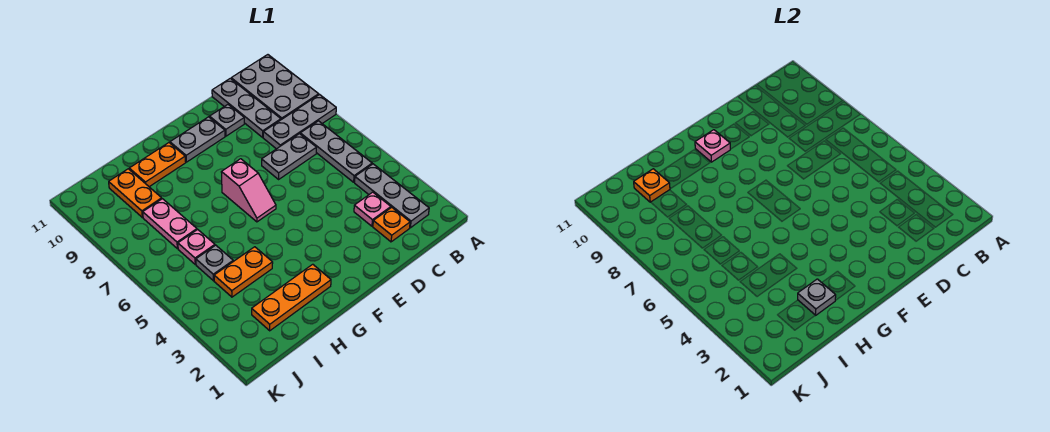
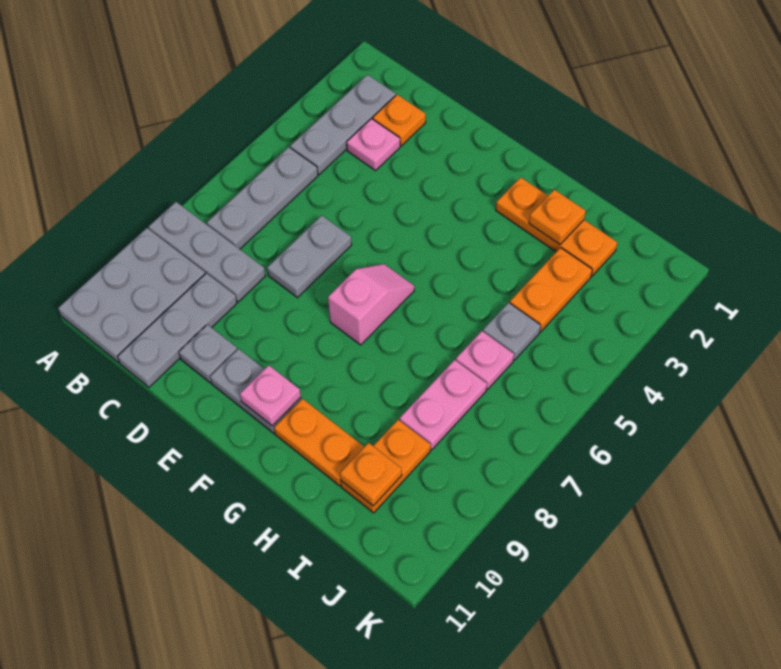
grey plate C7:D7 level 1 -> grey plate D6:D7 level 1
grey plate H2 level 2 -> orange plate H2 level 2
orange plate H4:I4 level 1 -> orange plate I3:I4 level 1

